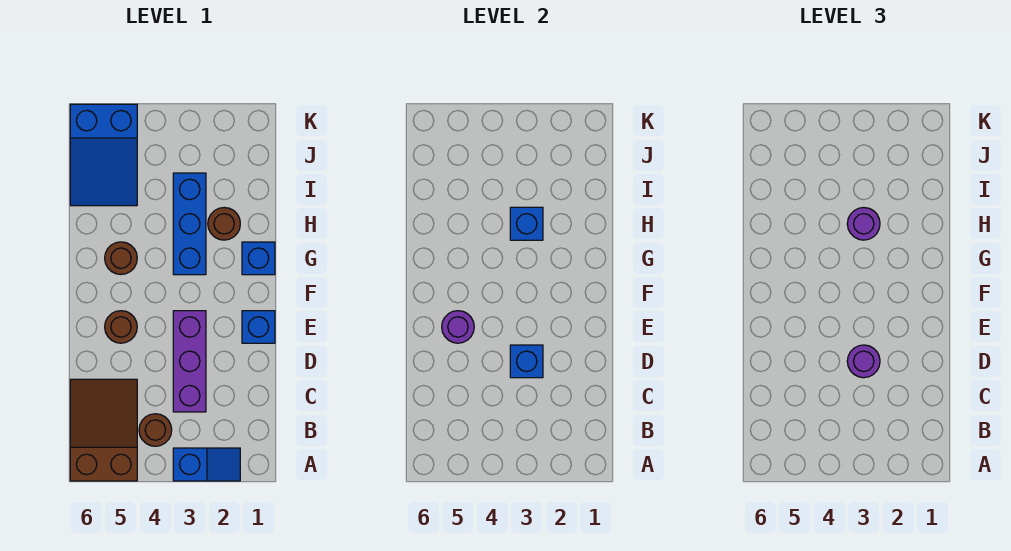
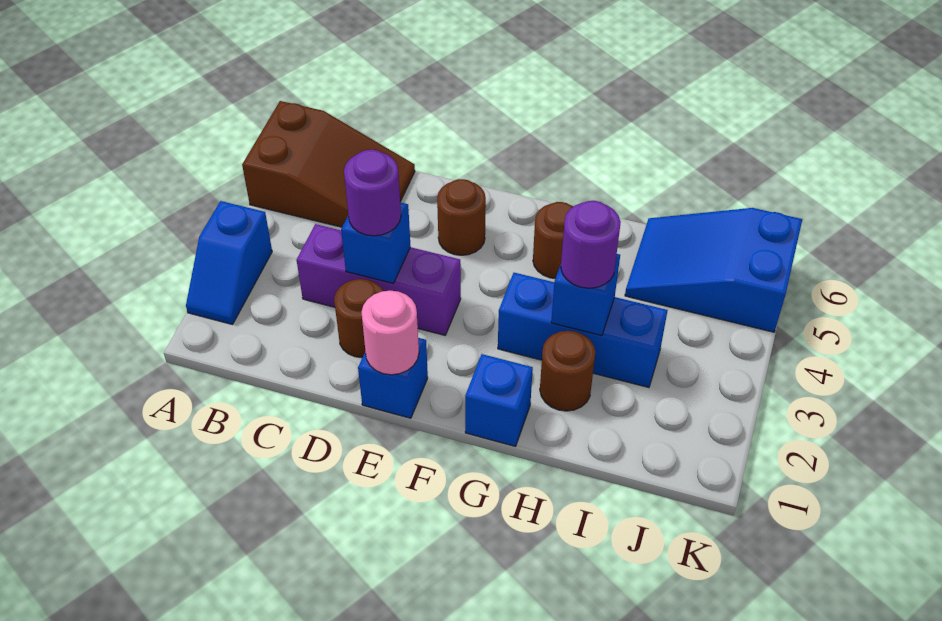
brown round brick B4 level 1 -> brown round brick D2 level 1
none -> pink round brick E1 level 2
purple round brick E5 level 2 -> none

